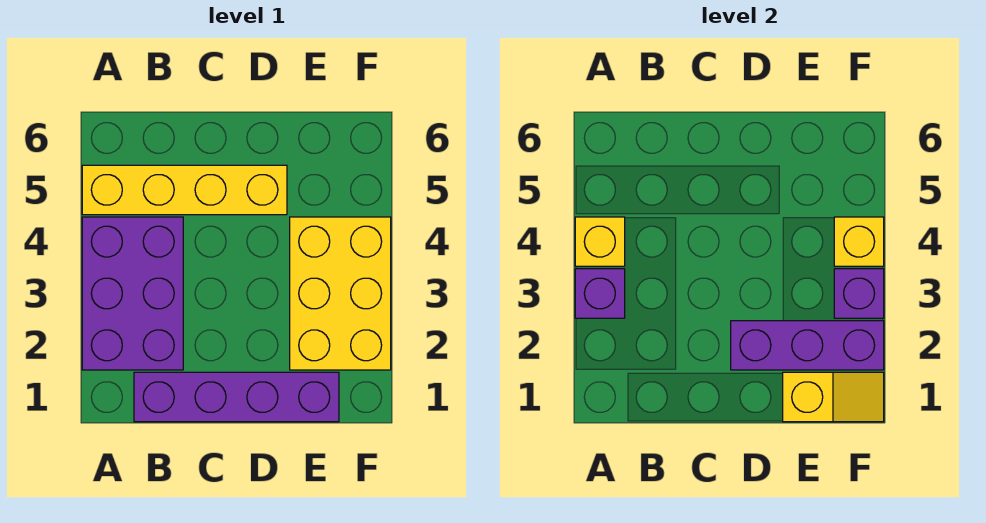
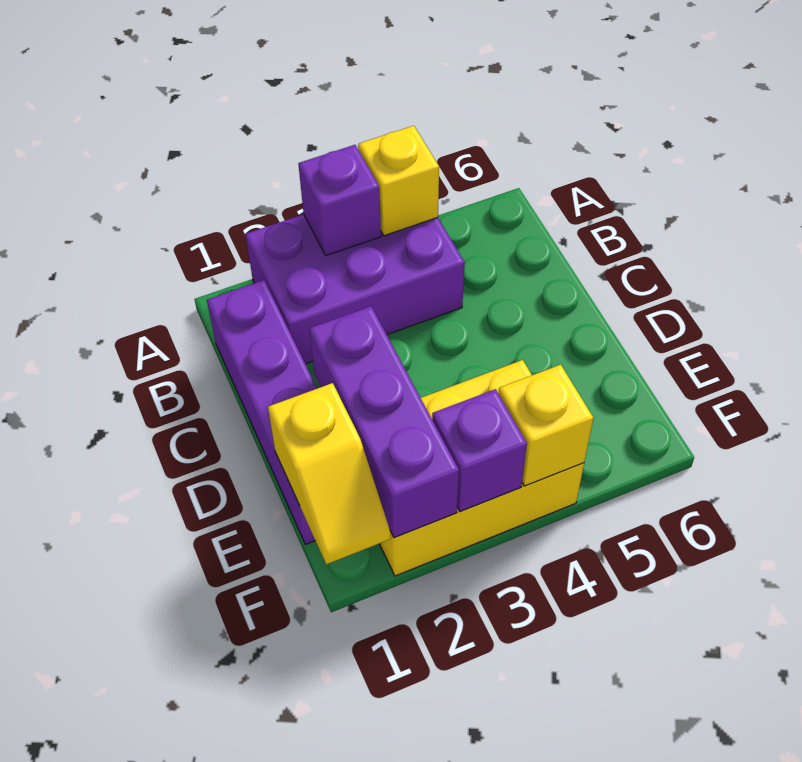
yellow brick A5:D5 level 1 -> none

